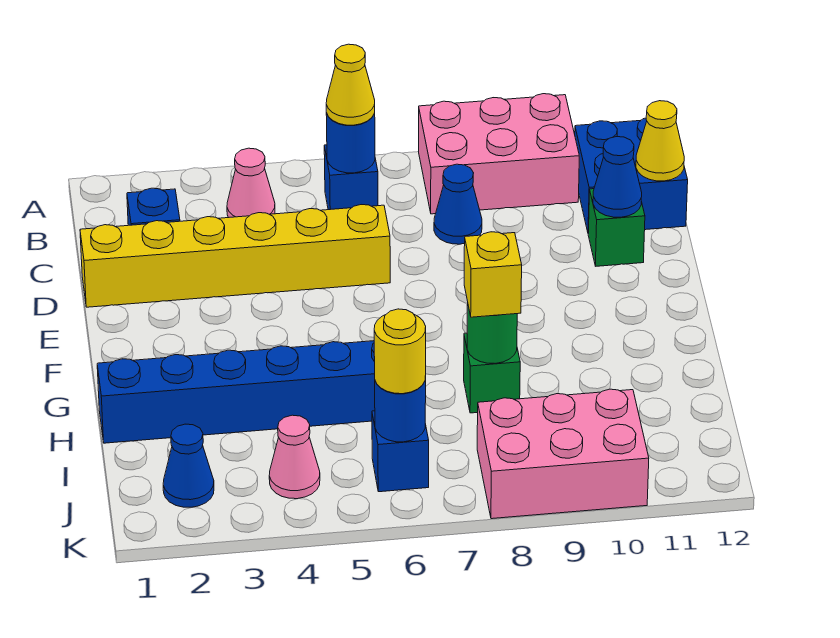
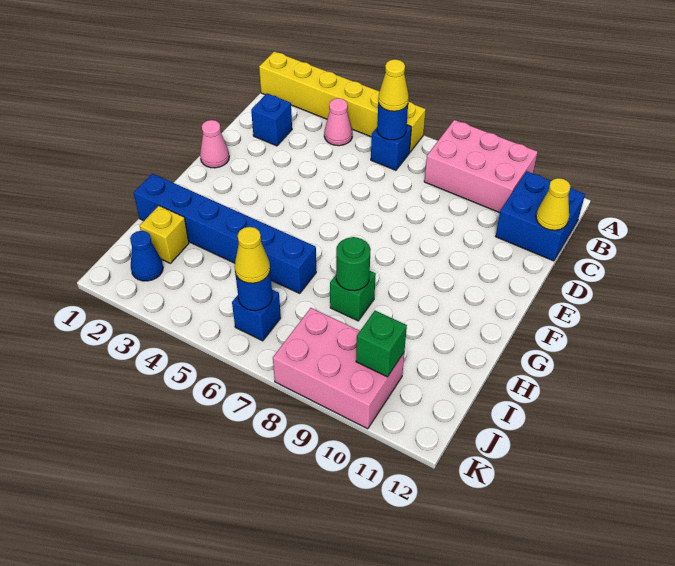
blue cone C8 level 1 -> none
yellow brick D1:D6 level 1 -> yellow brick A1:A6 level 1
green brick D11 level 1 -> green brick J10 level 2
blue cone D11 level 2 -> none
yellow brick H8 level 3 -> yellow brick I2 level 1
pink cone J4 level 1 -> pink cone E1 level 1
yellow round brick J6 level 3 -> yellow cone J6 level 3

